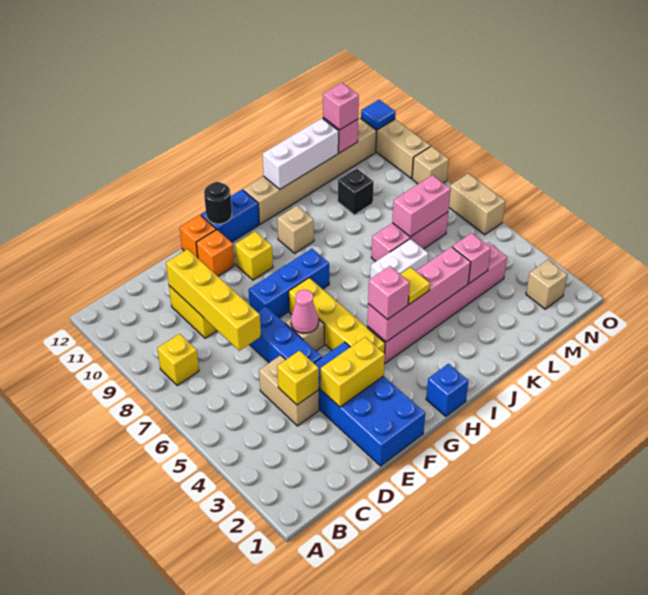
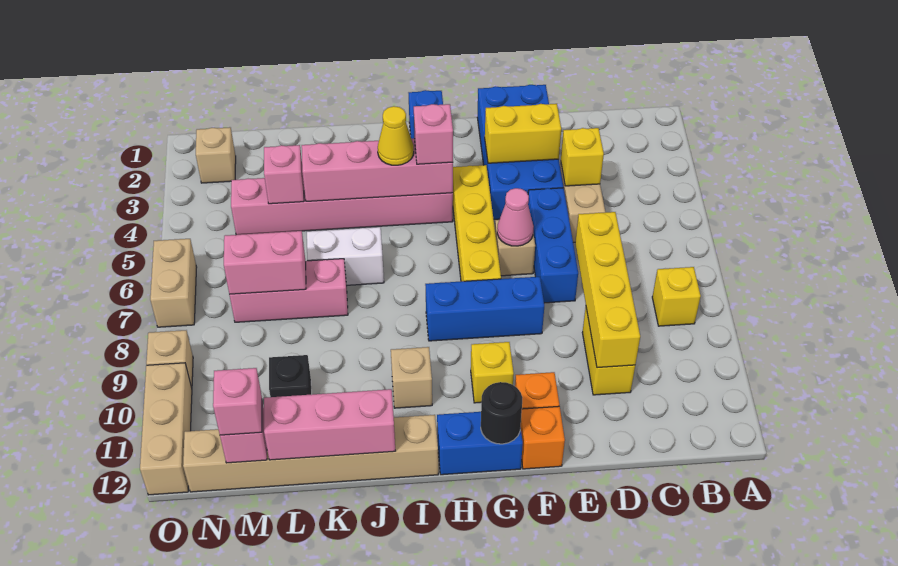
yellow tile I4 level 3 -> yellow cone I4 level 3
white brick J12:L12 level 2 -> pink brick J12:L12 level 2
blue tile O12 level 2 -> none

